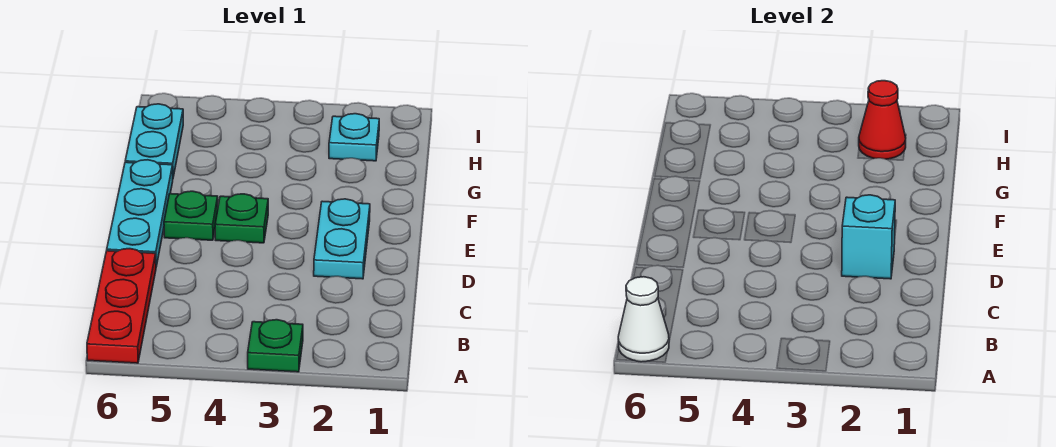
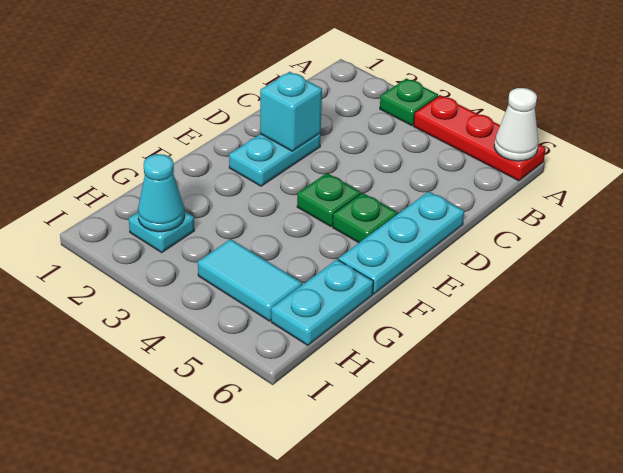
red plate A6:C6 level 1 -> red plate A4:A6 level 1
red cone H2 level 2 -> cyan cone H2 level 2
none -> cyan tile H4:H5 level 1

